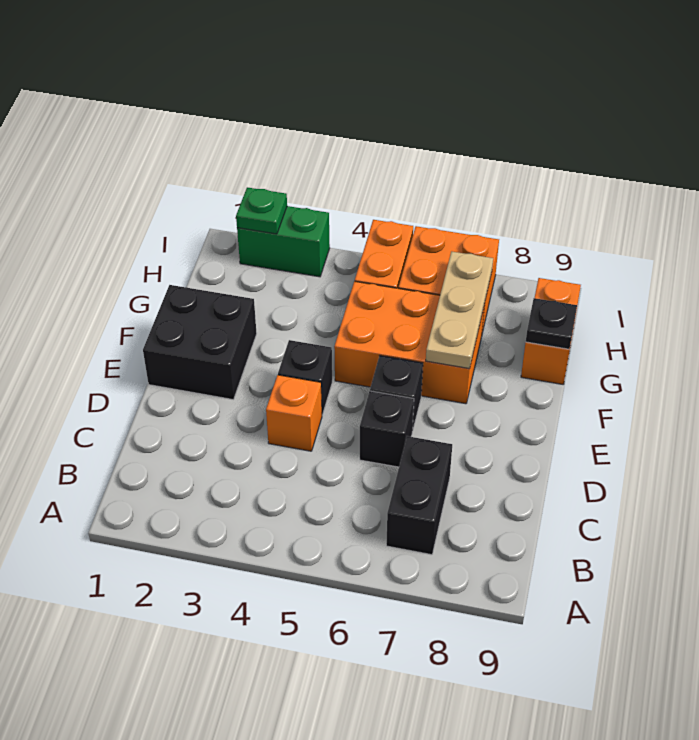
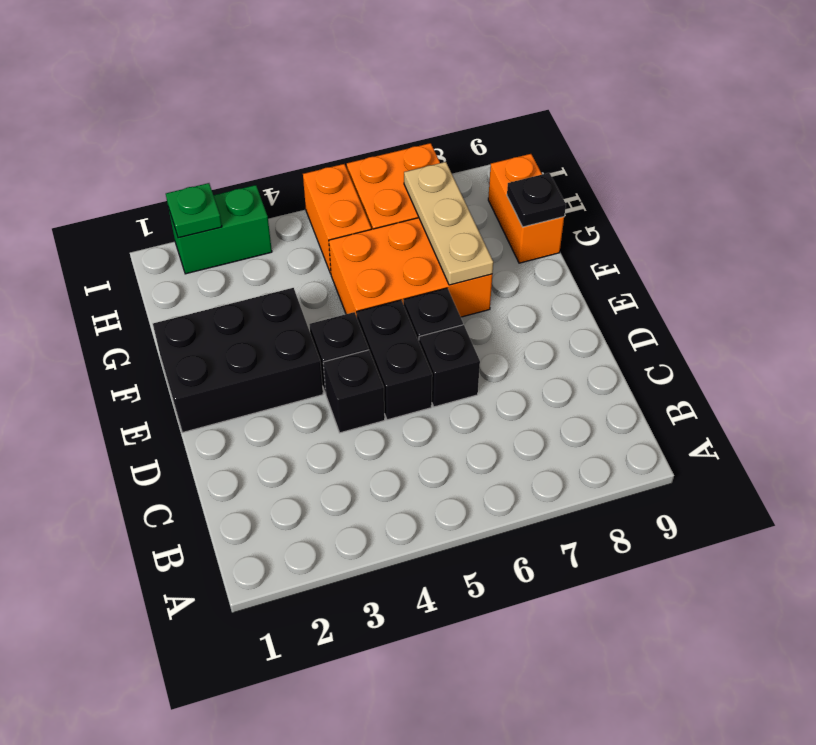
black brick B7:C7 level 1 -> black brick D5:E5 level 1
orange brick D4 level 1 -> black brick D4 level 1
black brick E1:F2 level 1 -> black brick E1:F3 level 1

